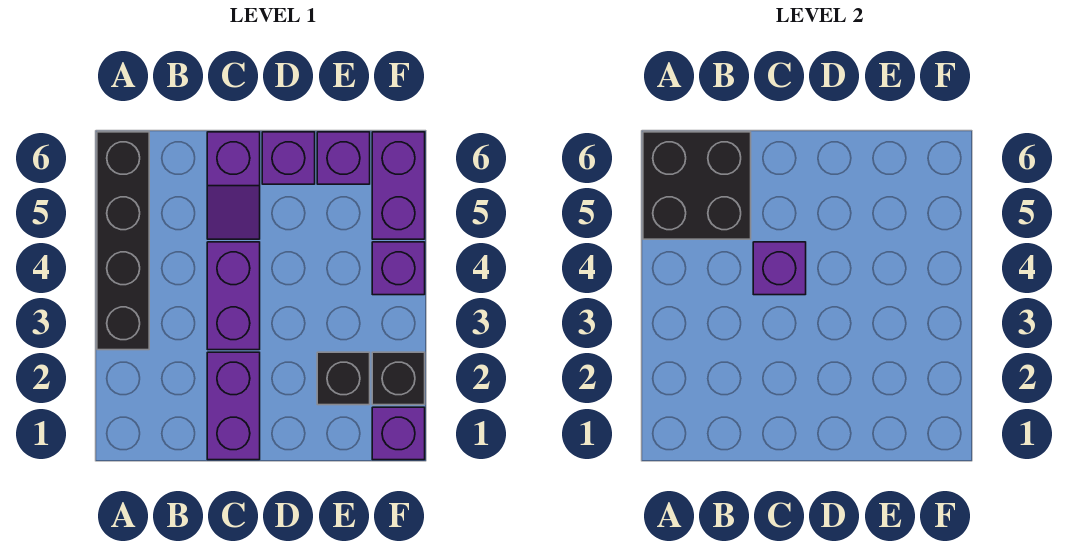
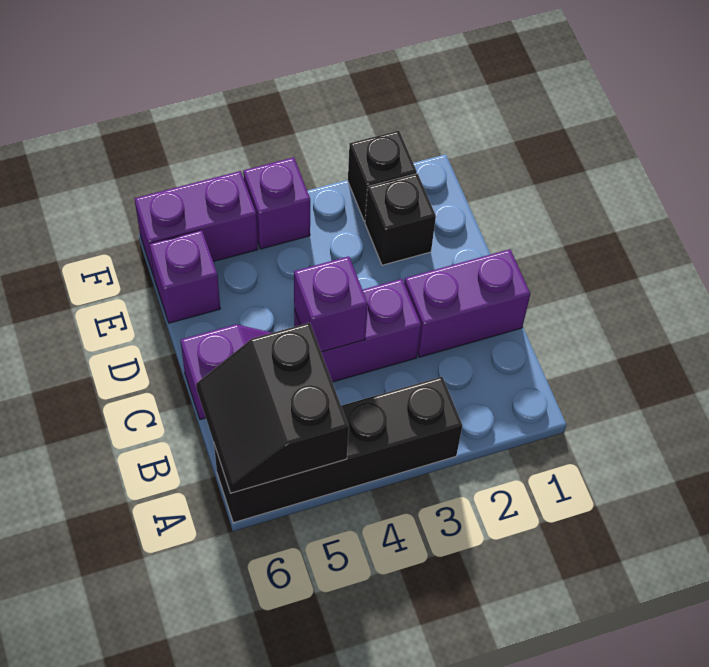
black brick A5:B6 level 2 -> black slope A5:B6 level 2 top 5
purple brick D6 level 1 -> none
purple brick F1 level 1 -> none

